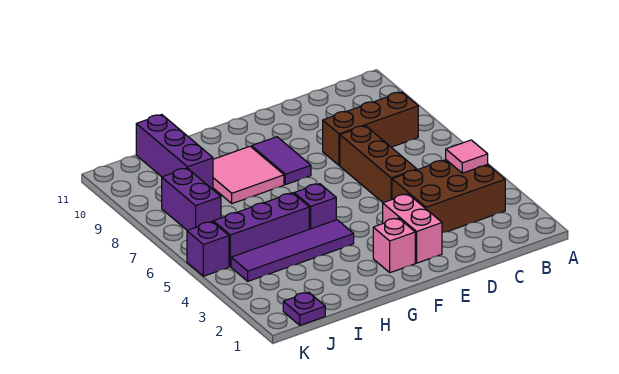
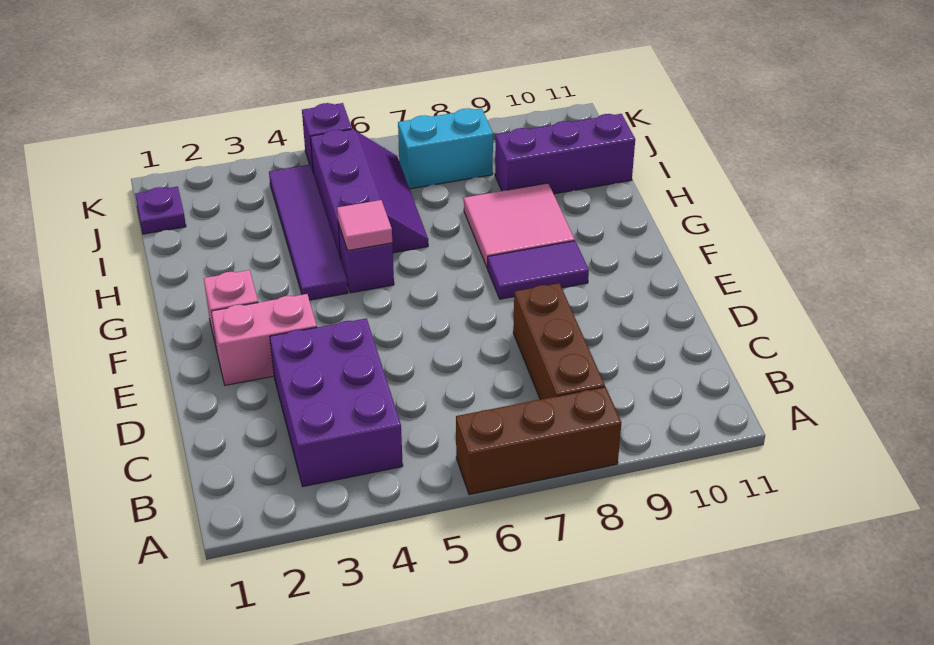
brown brick B3:D4 level 1 -> purple brick B3:D4 level 1
pink tile B4 level 2 -> pink tile G5 level 2
brown brick D5:D7 level 1 -> brown brick A6:A8 level 1
purple brick J7:J8 level 1 -> cyan brick J7:J8 level 1

